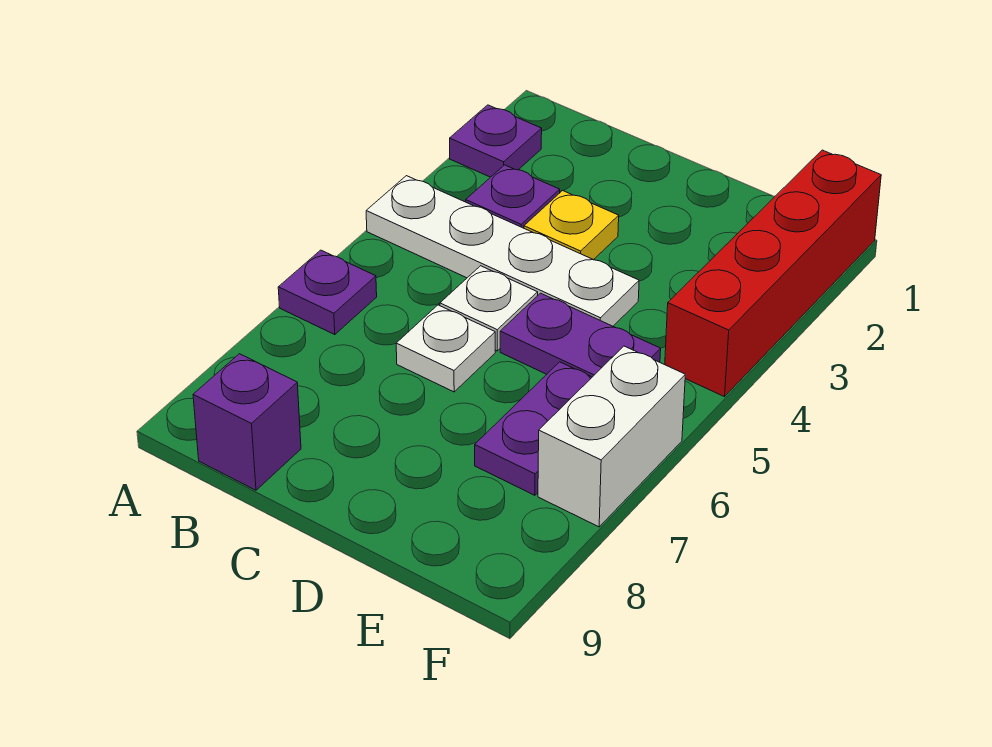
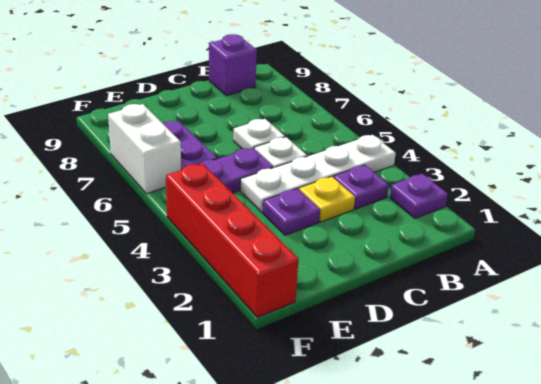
purple plate A6 level 1 -> purple plate D3 level 1

